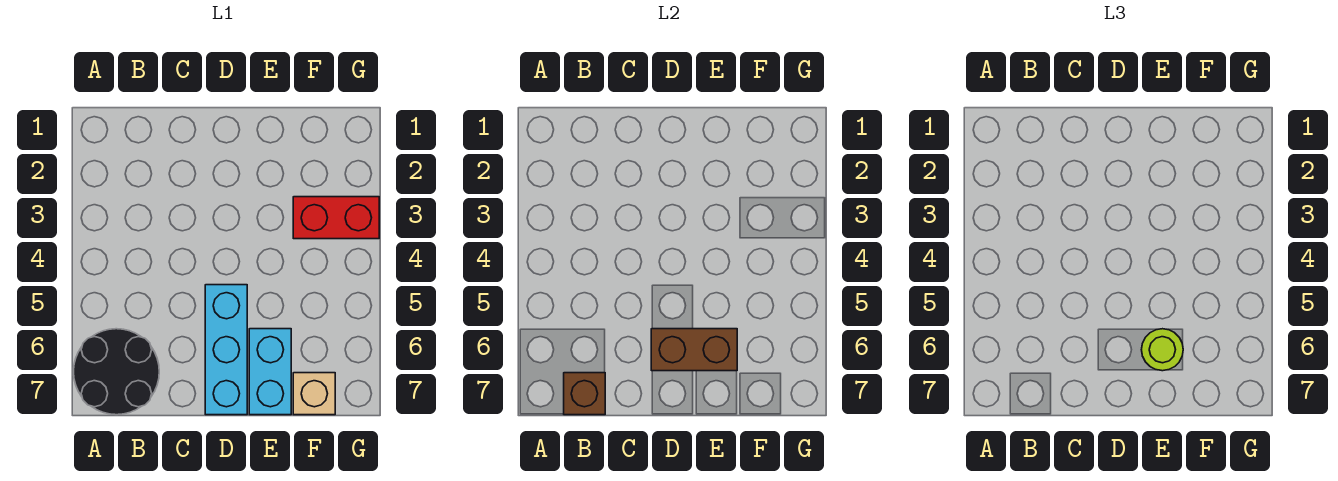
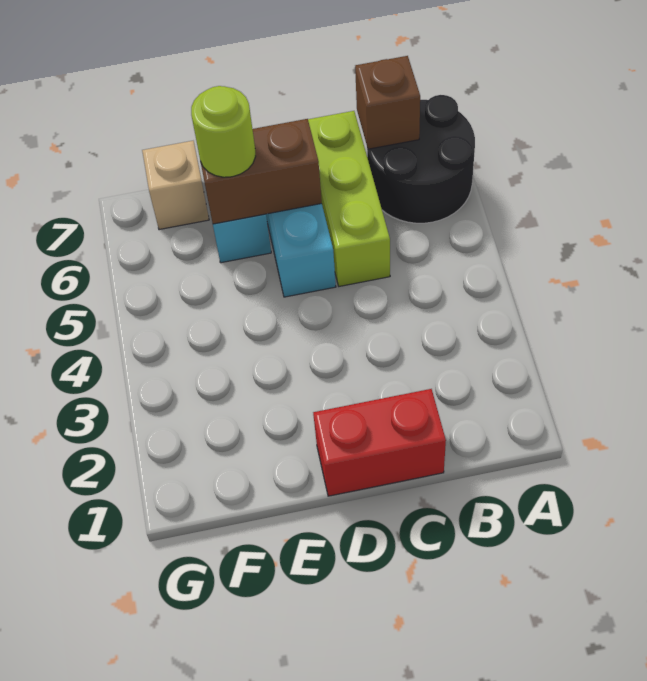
none -> lime brick C5:C7 level 1
red brick F3:G3 level 1 -> red brick C1:D1 level 1

